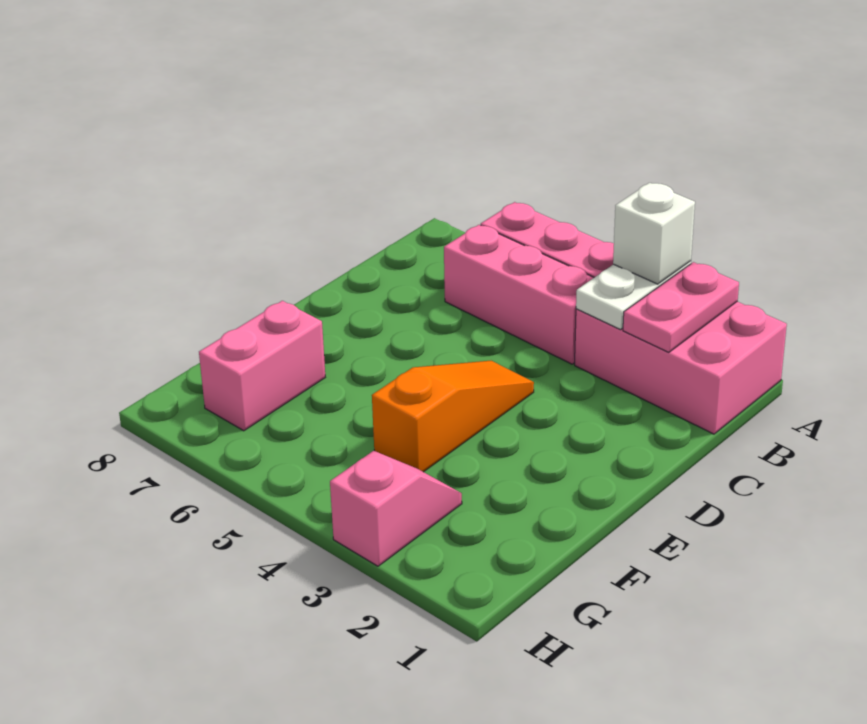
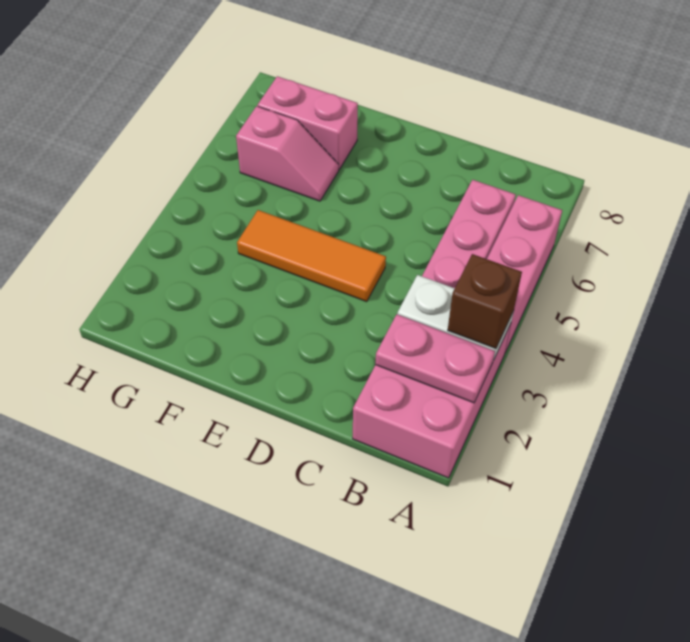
white brick A3 level 3 -> brown brick A3 level 3
orange slope D4:F4 level 1 top F -> orange tile D4:F4 level 1
pink slope G3:H3 level 1 top H -> pink slope F6:G6 level 1 top G

